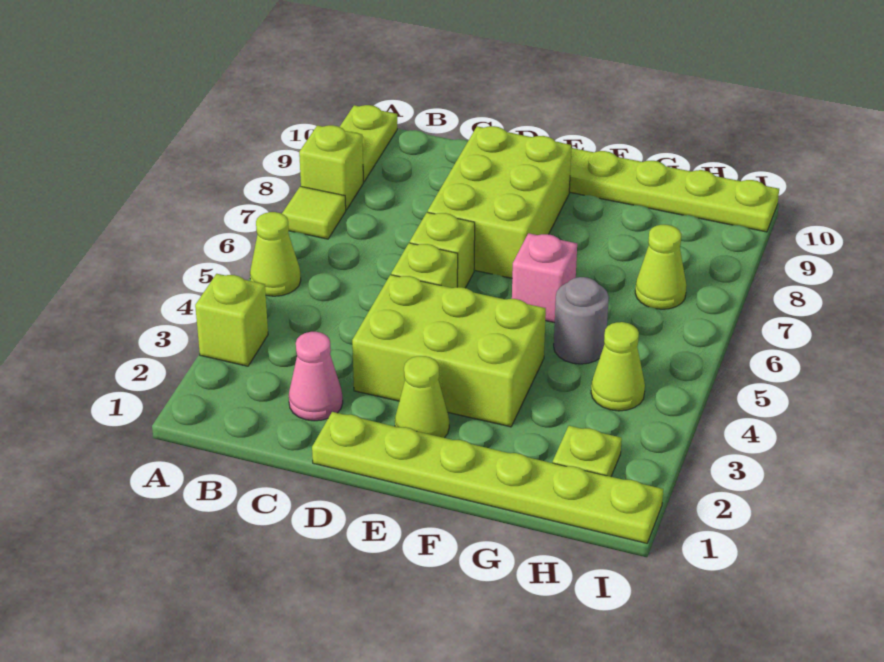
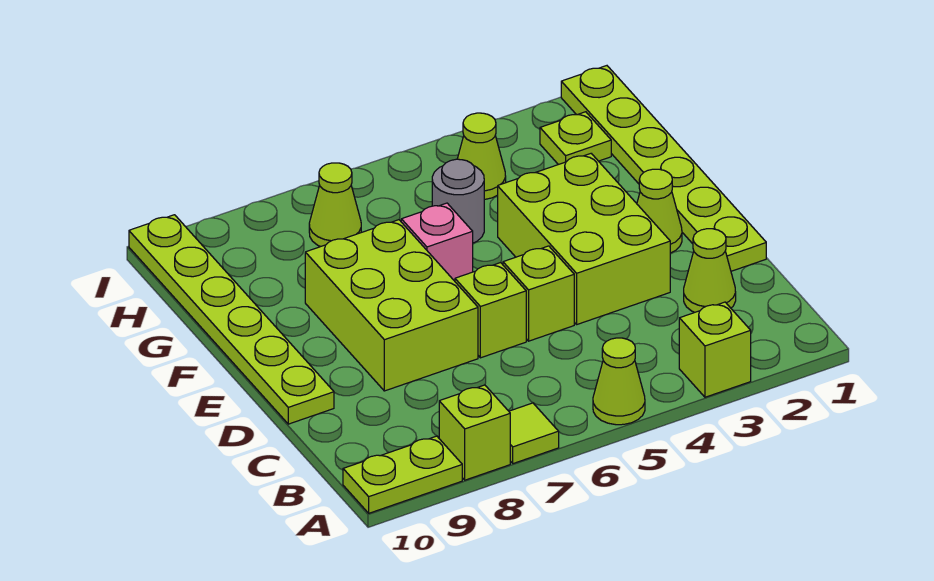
pink cone C2 level 1 -> lime cone C2 level 1
lime brick D7:E9 level 1 -> lime brick D7:F8 level 1

